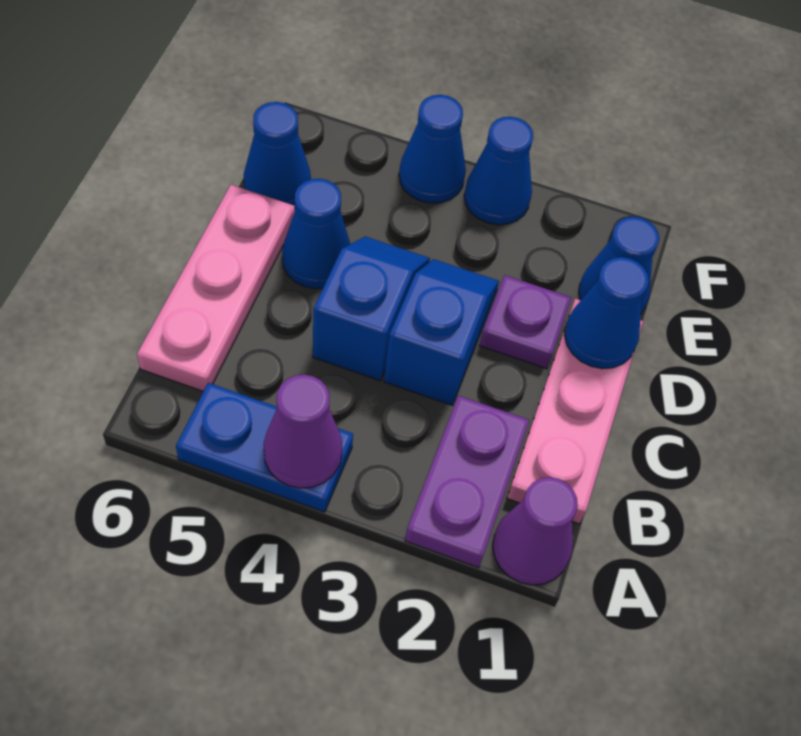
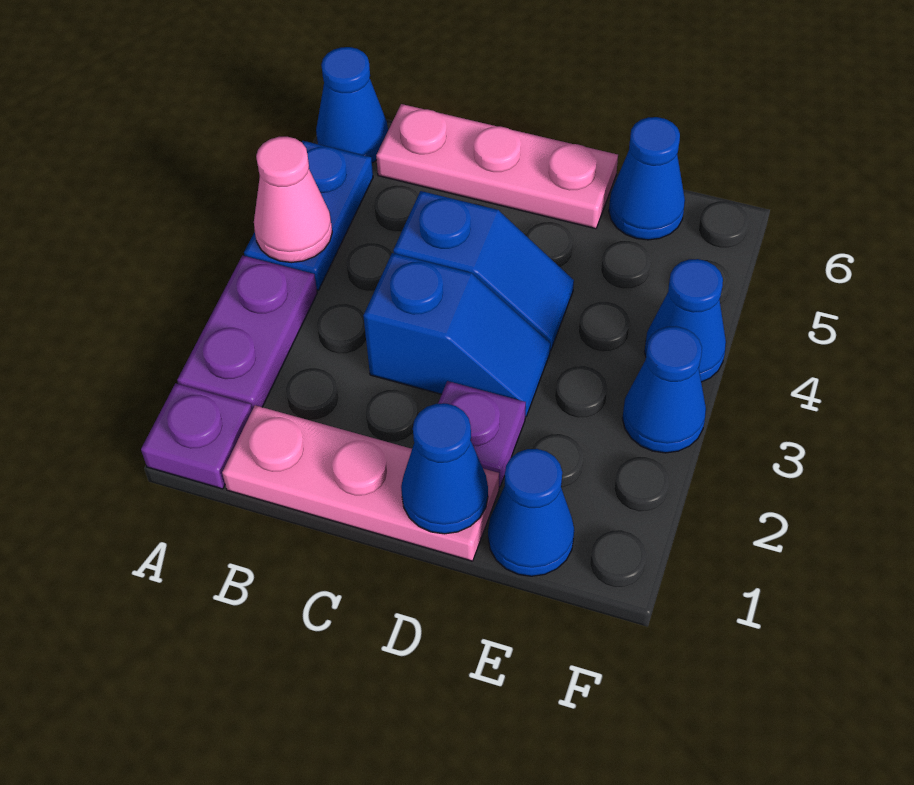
purple cone A1 level 1 -> purple plate A1 level 1
purple plate A2:B2 level 1 -> purple plate A2:A3 level 1
purple cone A4 level 2 -> pink cone A4 level 2
blue cone D5 level 1 -> blue cone A6 level 1

